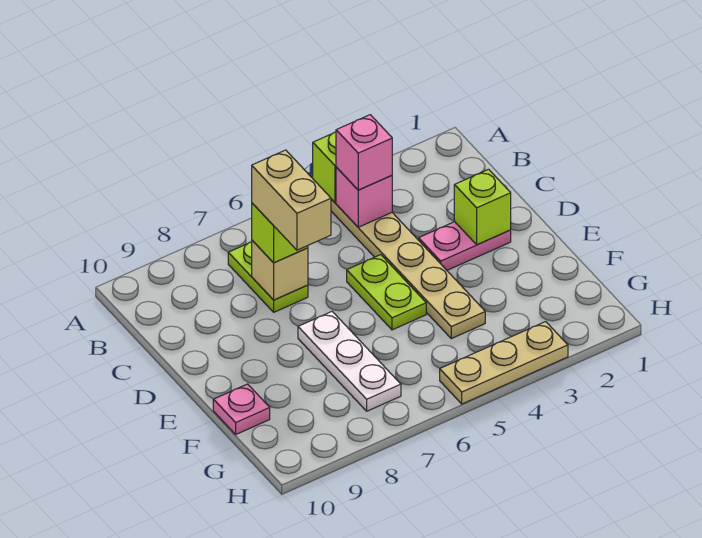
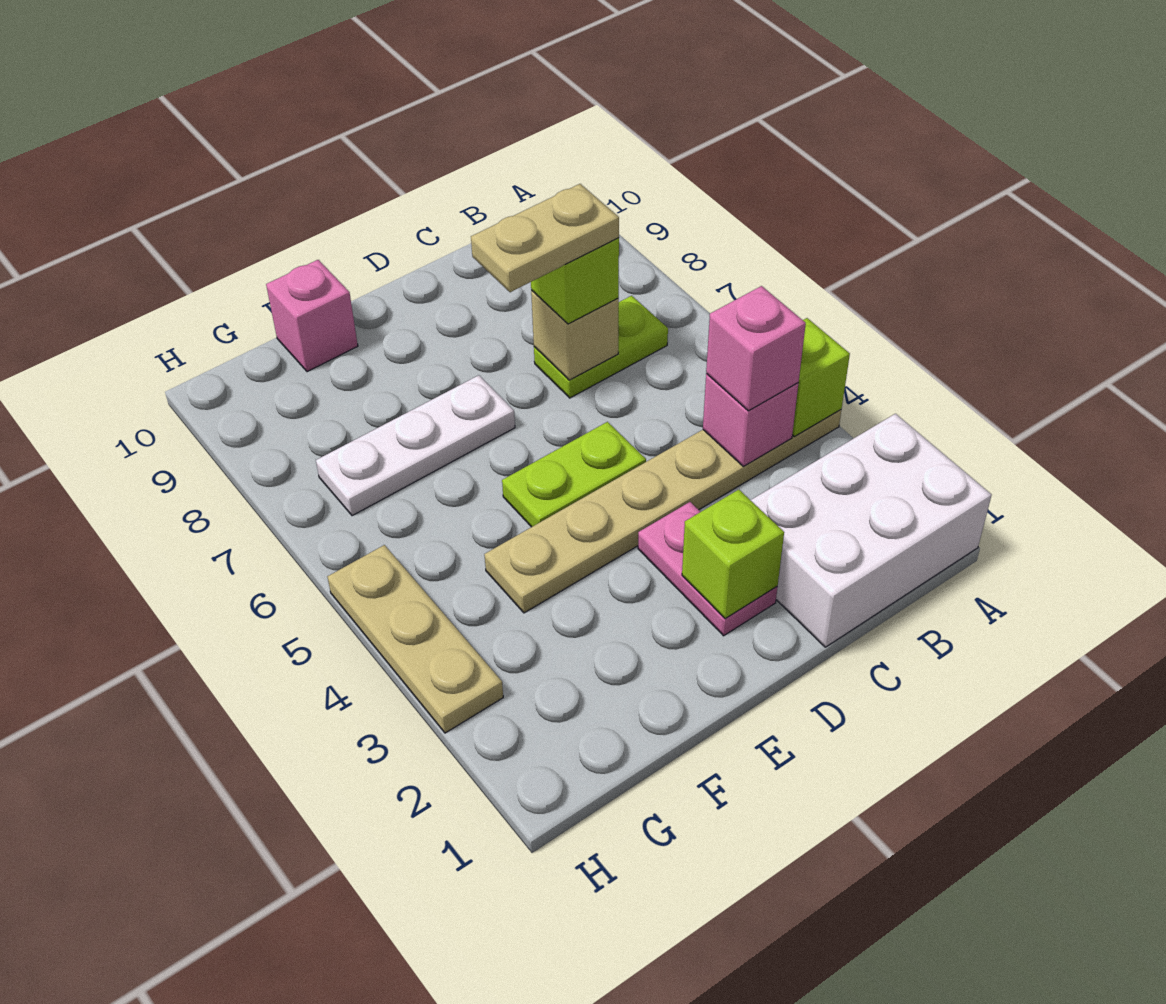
none -> white brick A1:C2 level 1
tan brick C7:D7 level 4 -> tan plate C7:D7 level 4
pink plate F10 level 1 -> pink brick F10 level 1

